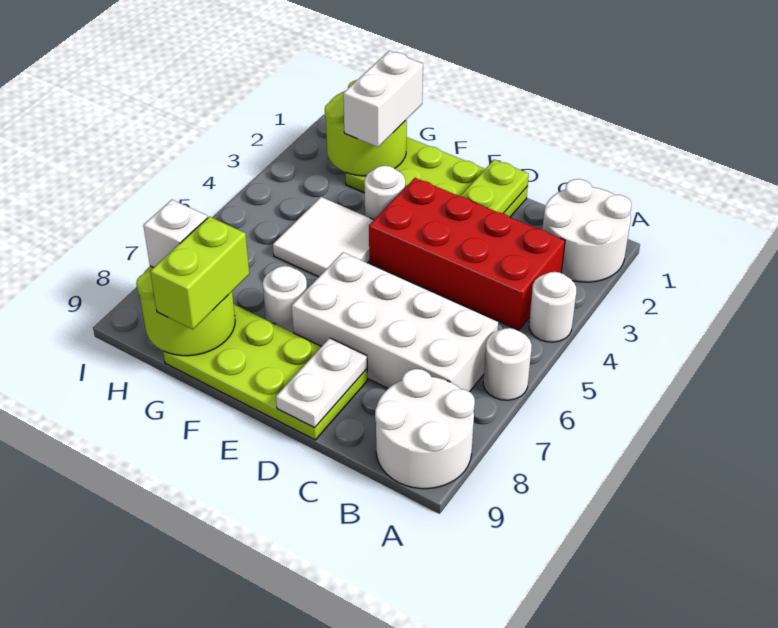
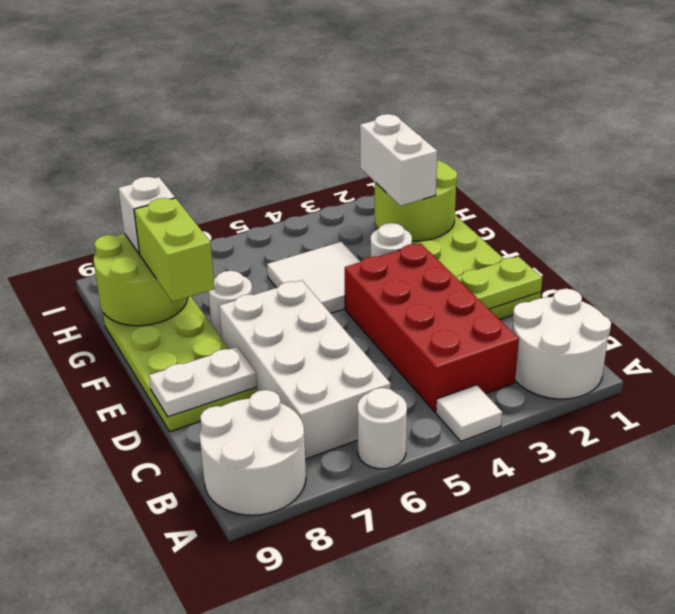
white round brick A4 level 1 -> white tile A4 level 1
white brick G1:G2 level 3 -> white brick G2:H2 level 3
lime brick G8:G9 level 3 -> lime brick F8:G8 level 3

